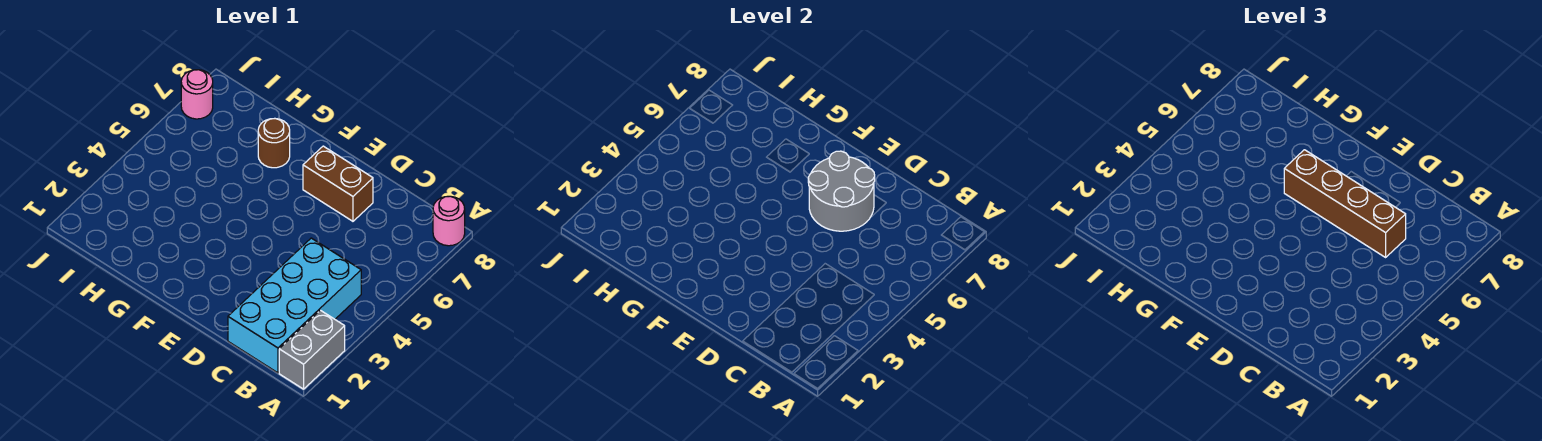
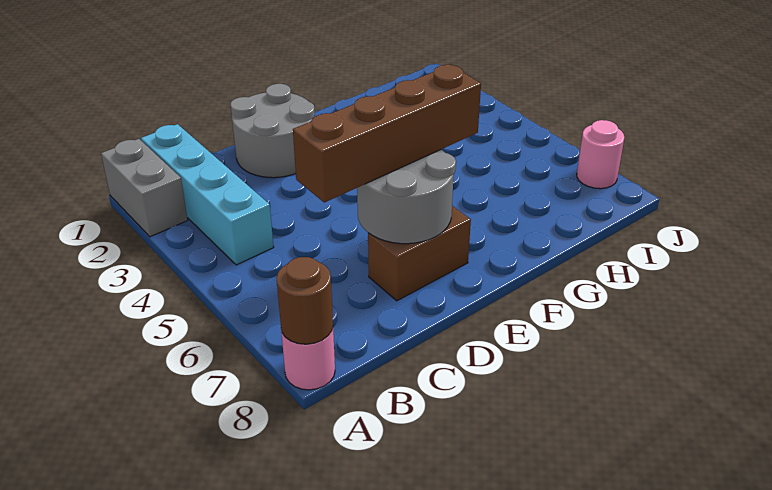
cyan brick B1:C4 level 1 -> cyan brick B1:B4 level 1
none -> grey round brick D1:E2 level 1
brown round brick G7 level 1 -> brown round brick A8 level 2

